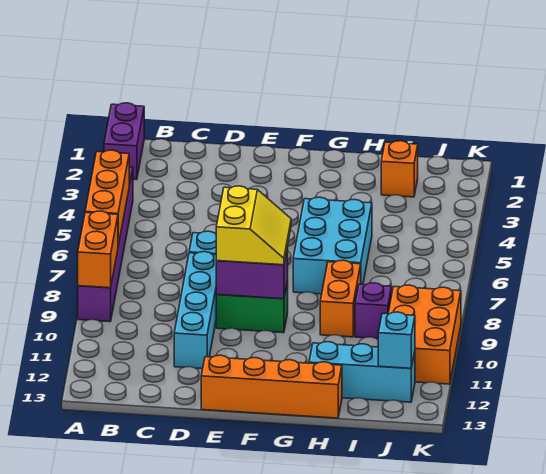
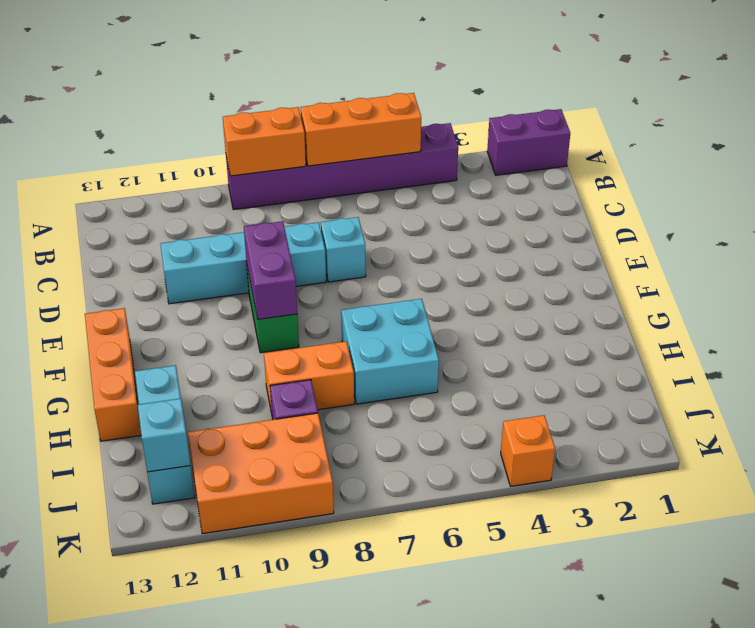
yellow slope E8:F9 level 3 top E -> none
orange brick E13:H13 level 1 -> orange brick F13:H13 level 1
cyan brick G5:H7 level 1 -> cyan brick G6:H7 level 1
orange brick I2 level 1 -> orange brick K4 level 1

